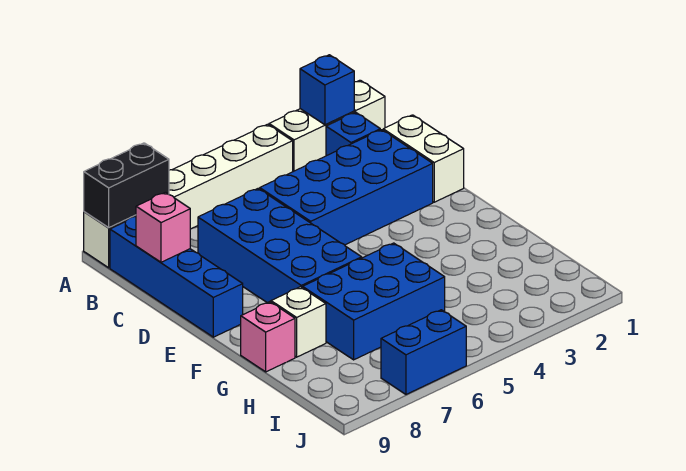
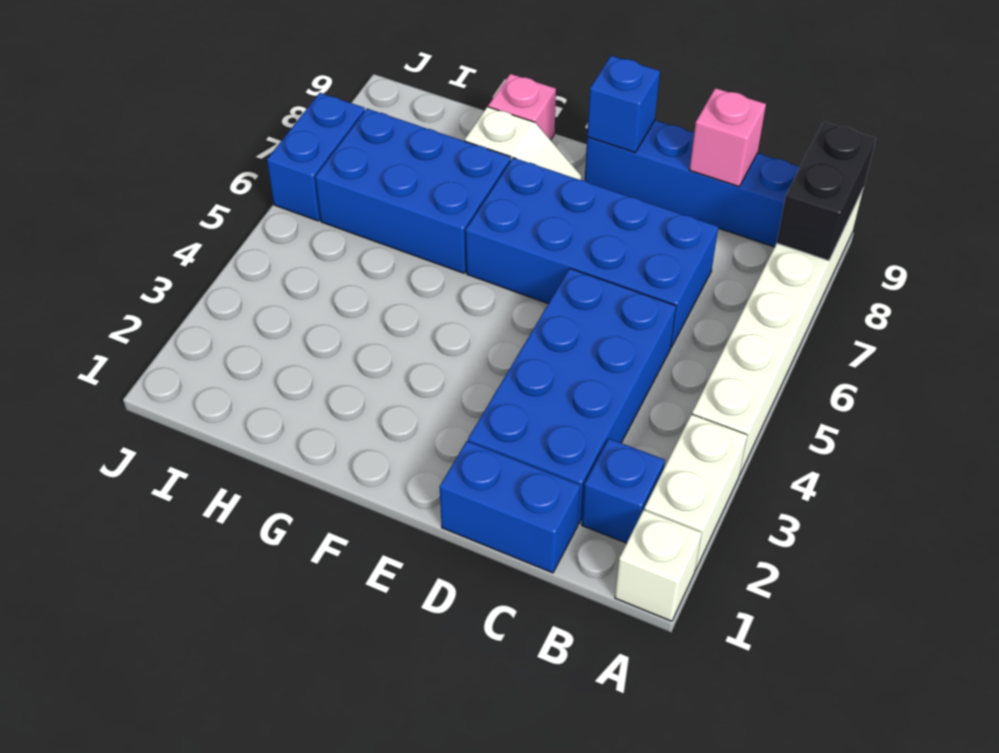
blue brick A2 level 2 -> blue brick E9 level 2
white brick C1:D1 level 1 -> blue brick C1:D1 level 1
blue brick G5:H7 level 1 -> blue brick G6:I7 level 1

